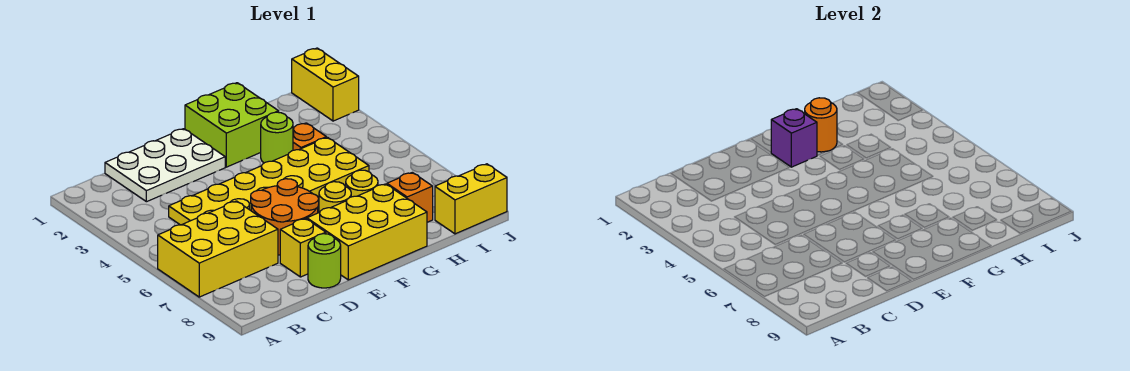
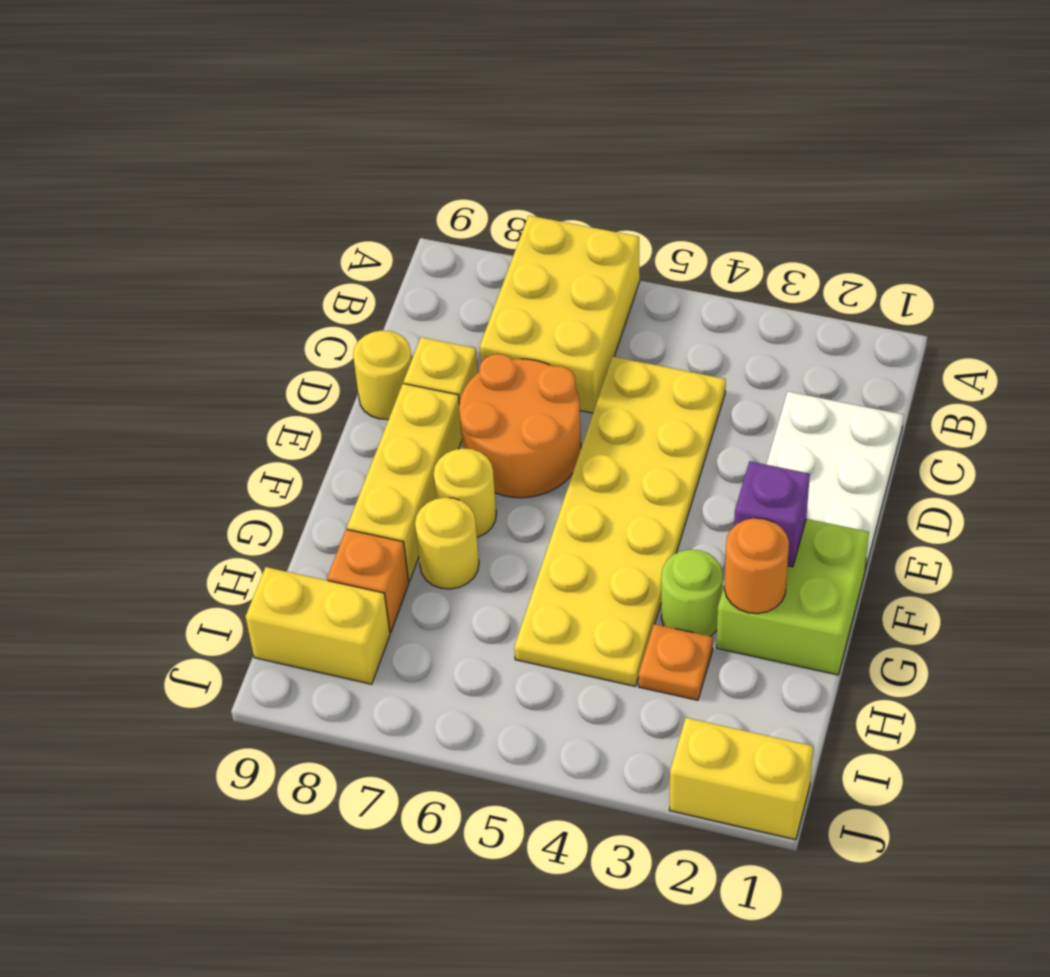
lime round brick D9 level 1 -> yellow round brick D9 level 1
yellow brick E8:G9 level 1 -> yellow brick E8:G8 level 1
yellow brick I9:J9 level 1 -> yellow brick I8:I9 level 1

